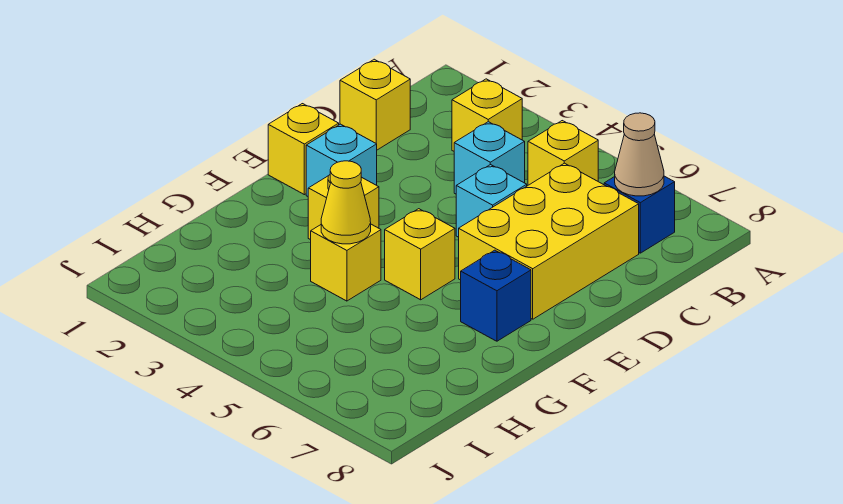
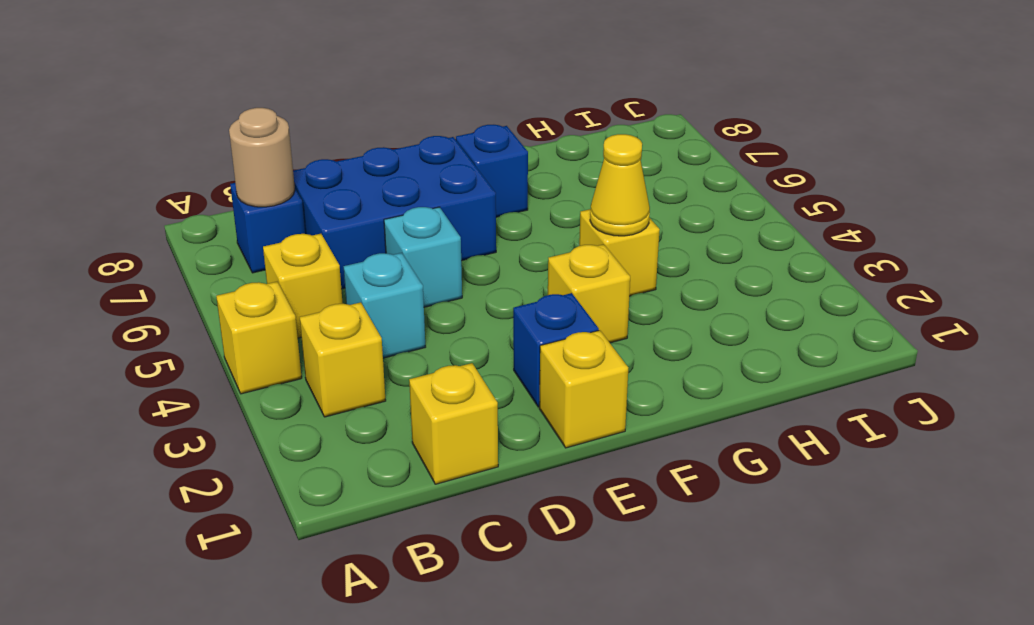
tan cone B7 level 2 -> tan round brick B7 level 2
yellow brick C6:E7 level 1 -> blue brick C6:E7 level 1
cyan brick E2 level 1 -> blue brick E2 level 1
yellow brick F5 level 1 -> yellow brick A4 level 1

